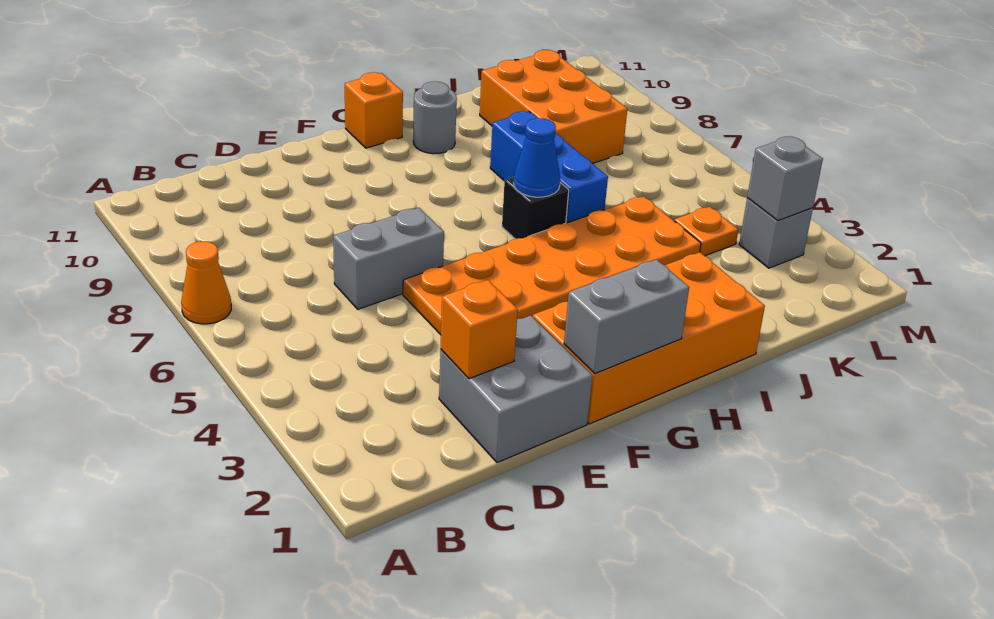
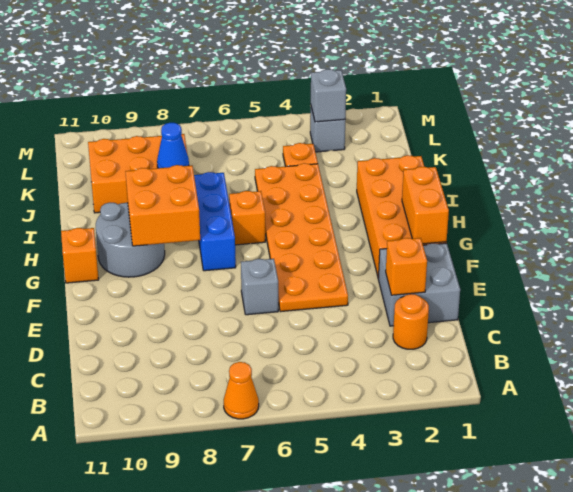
none -> orange round brick C2 level 1
grey brick D6:E6 level 1 -> grey brick E6 level 1
grey brick F1:G1 level 2 -> orange brick F1:G1 level 2
none -> orange brick G8:H9 level 2
black brick H6 level 1 -> orange brick H6 level 1
blue cone H6 level 2 -> blue cone J8 level 2
grey round brick H10 level 1 -> grey round brick G9:H10 level 1
blue brick I6:I8 level 1 -> blue brick G7:I7 level 1

